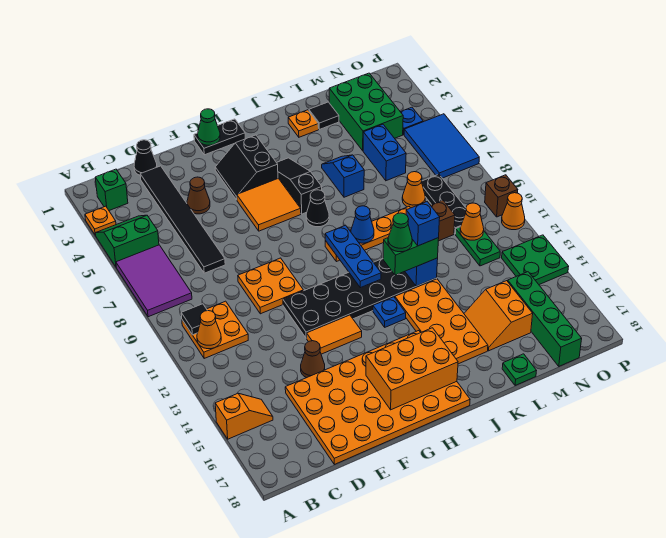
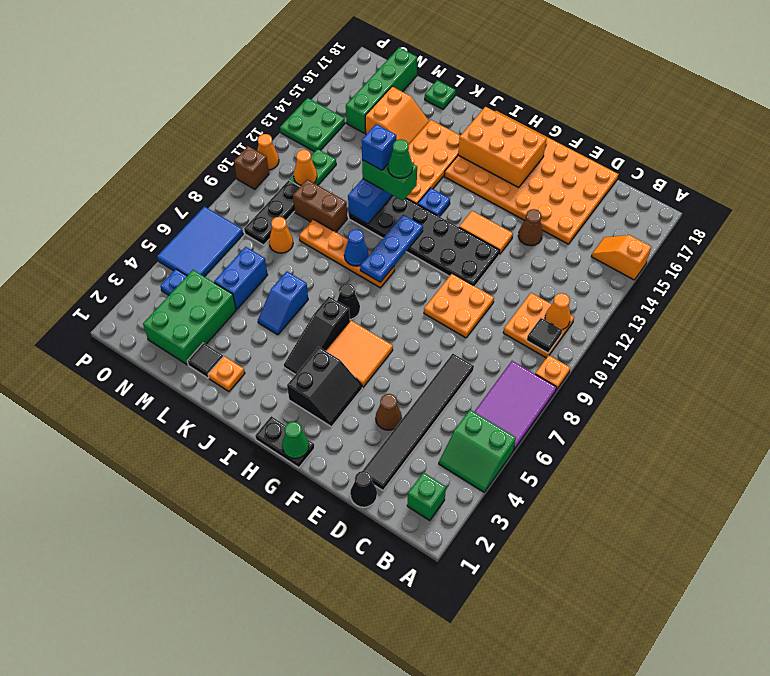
orange plate A3 level 1 -> orange plate A9 level 1

